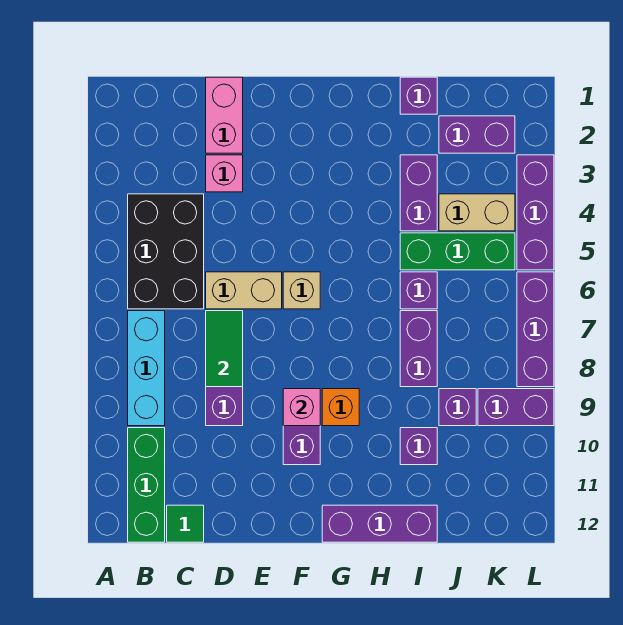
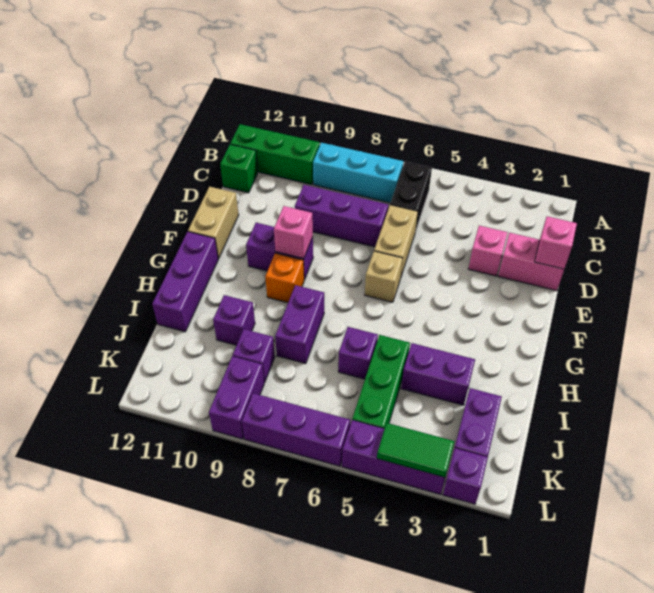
black brick B4:C6 level 1 -> black brick B6:C6 level 1
green tile C12 level 1 -> green brick C12 level 1
none -> pink brick D1 level 2
green tile D7:D8 level 2 -> green tile L3:L4 level 2
purple brick I1 level 1 -> purple brick L2 level 1
purple brick I7:I8 level 1 -> purple brick H8:I8 level 1
tan brick J4:K4 level 1 -> tan brick E12:F12 level 1

